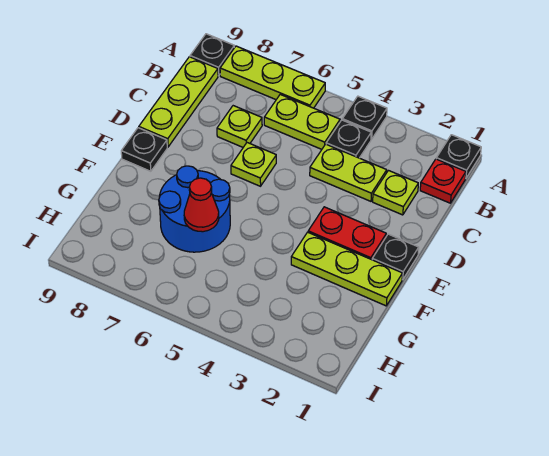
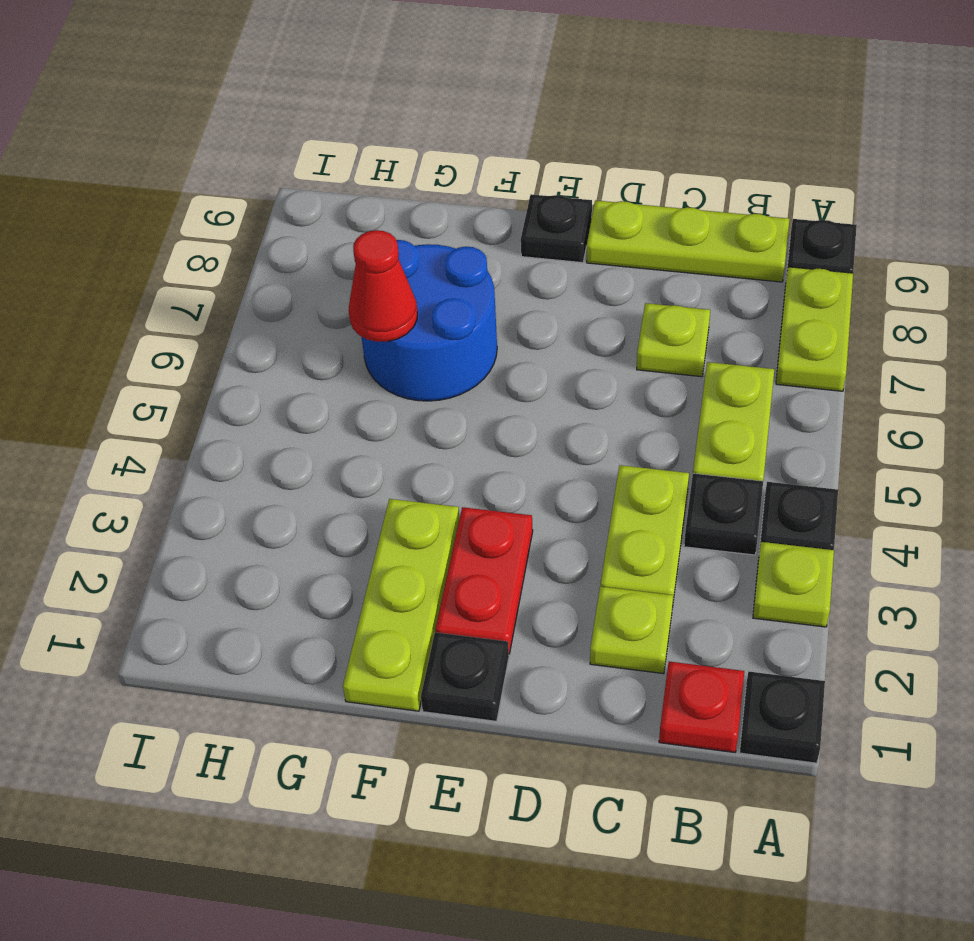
lime plate A6:A8 level 1 -> lime plate A7:A8 level 1
lime plate D6 level 1 -> lime plate A3 level 1

